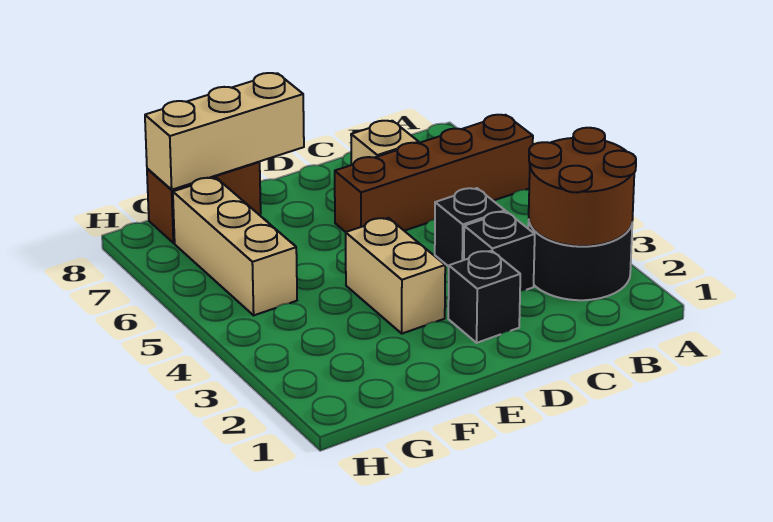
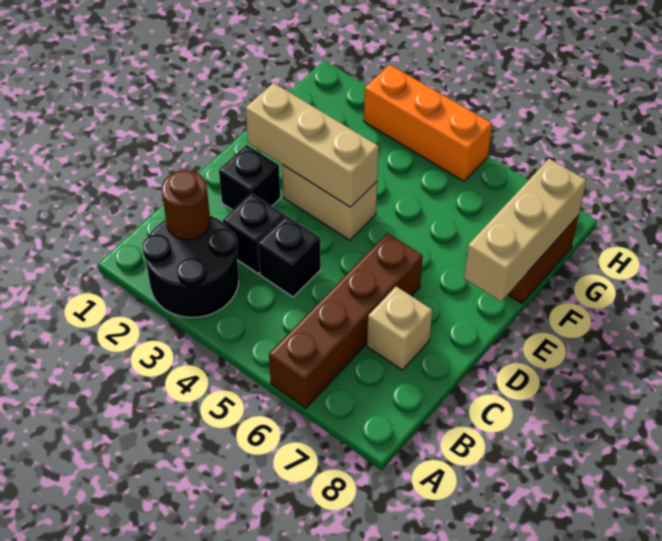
brown round brick A2:B3 level 2 -> brown round brick B2 level 2
tan brick G5:G7 level 1 -> tan brick E2:E4 level 2
none -> orange brick H3:H5 level 1

